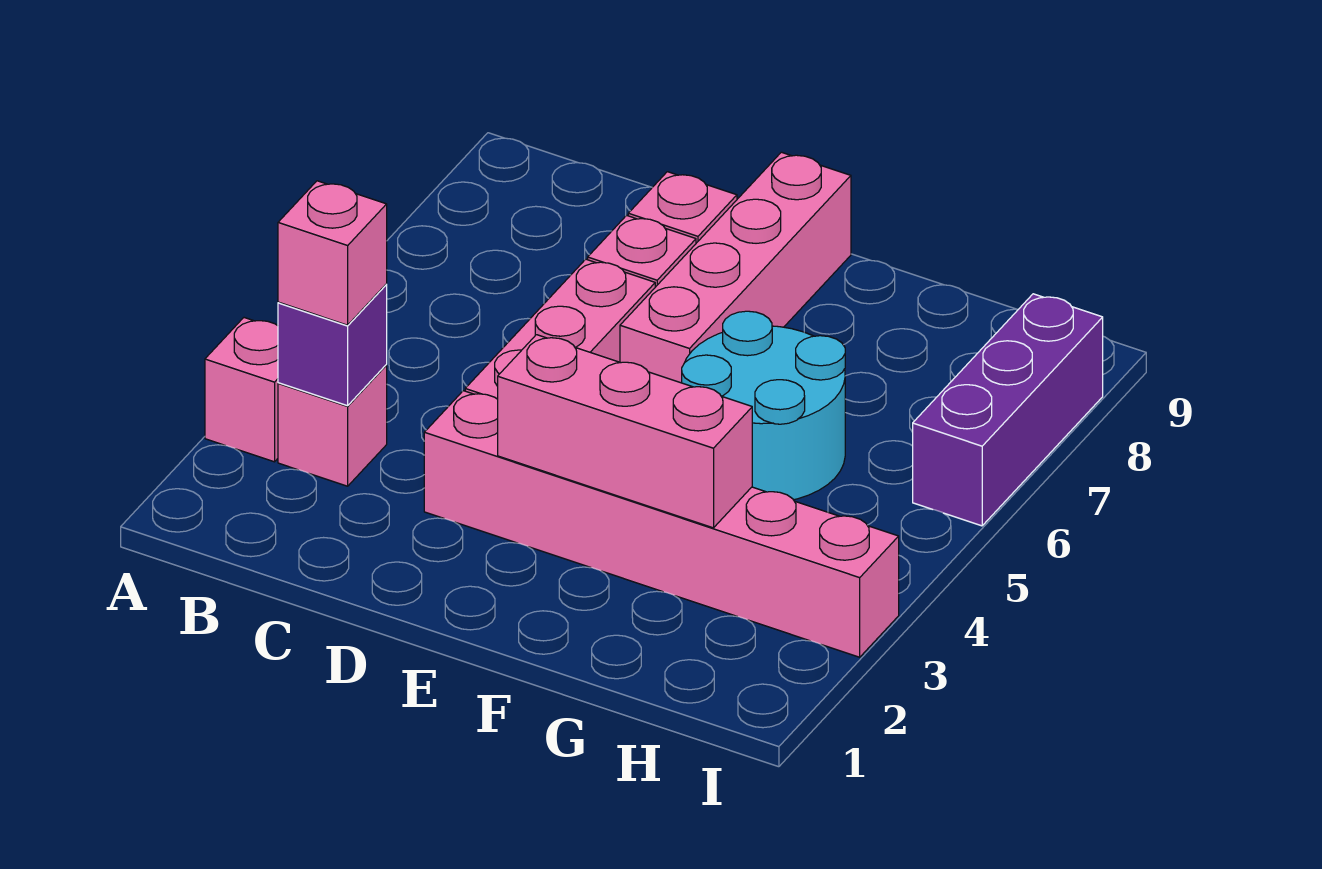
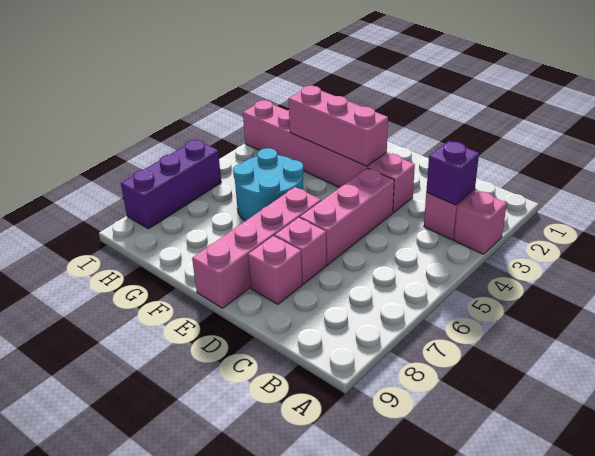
pink brick B3 level 3 -> none

